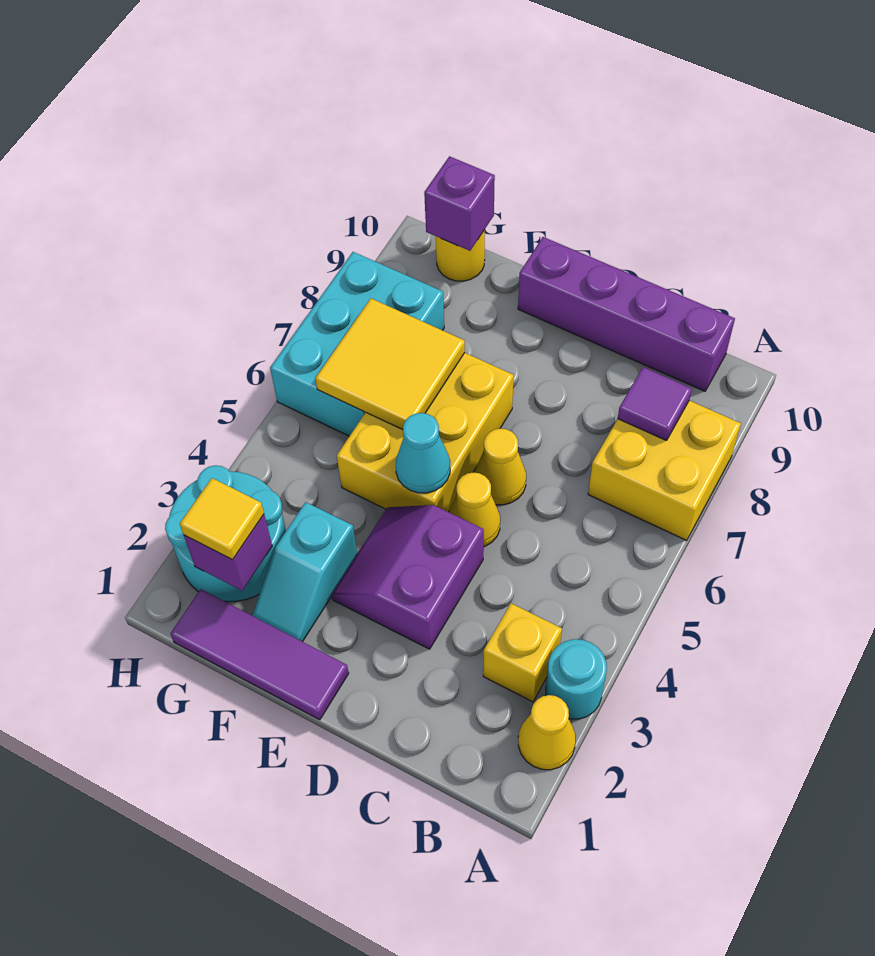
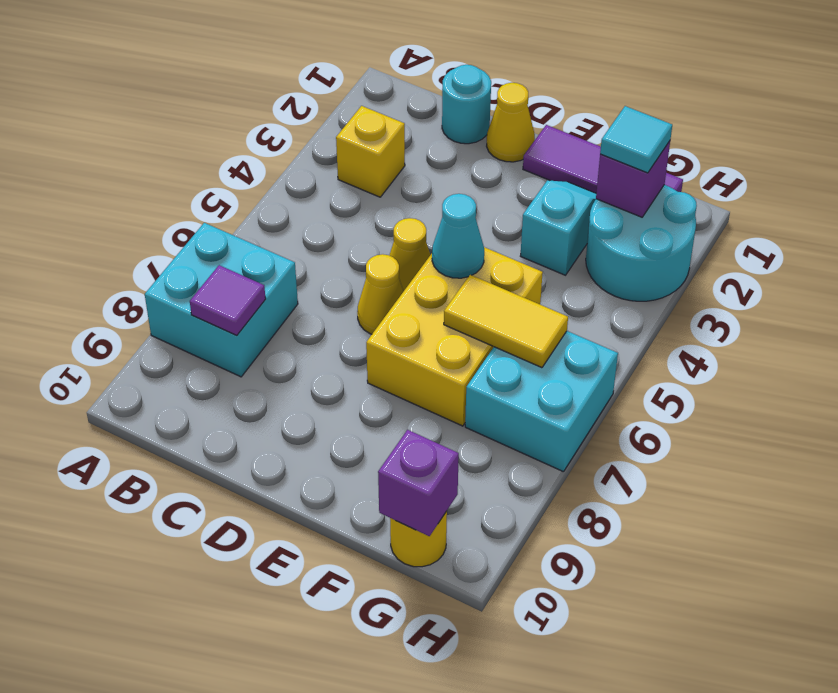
yellow cone A2 level 1 -> yellow cone D1 level 1
cyan round brick A3 level 1 -> cyan round brick C1 level 1
yellow brick A7:B8 level 1 -> cyan brick A7:B8 level 1
purple brick B10:E10 level 1 -> none
purple slope D3:E4 level 1 top D -> none
yellow tile F6:G7 level 2 -> yellow tile F6:G6 level 2
yellow tile G2 level 3 -> cyan tile G2 level 3
cyan brick G6:H8 level 1 -> cyan brick G6:H7 level 1

